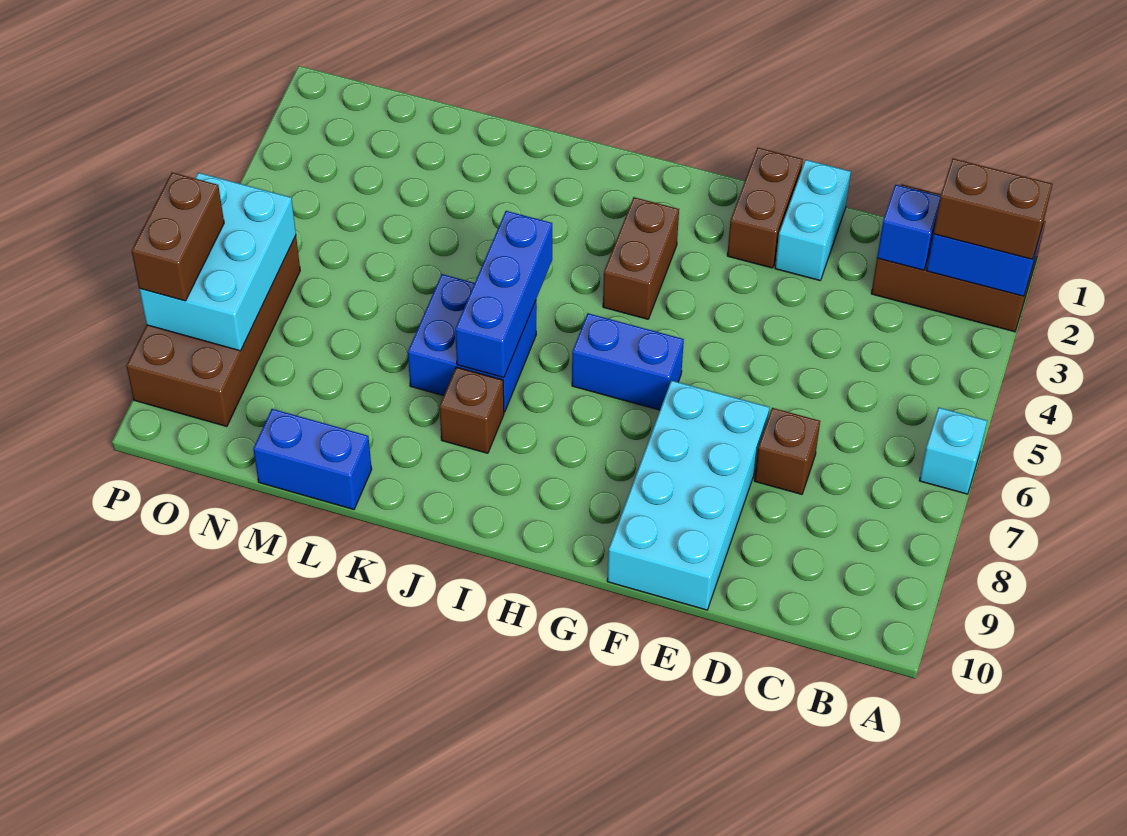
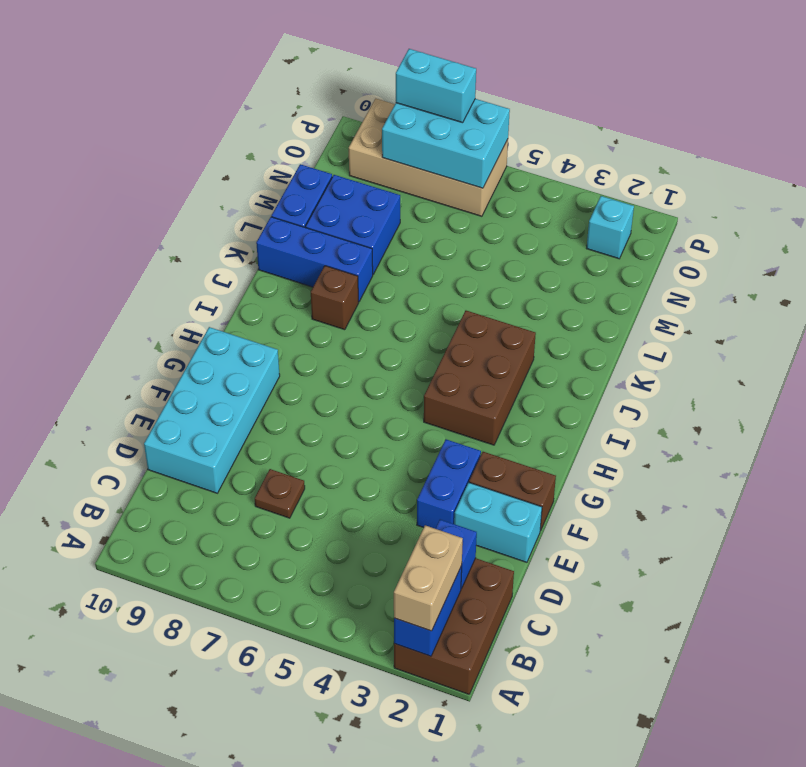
brown brick A2:B2 level 3 -> tan brick A2:B2 level 3
cyan brick A6 level 1 -> cyan brick O2 level 1
brown brick D7 level 1 -> brown plate D7 level 1
cyan brick E7:F10 level 1 -> cyan brick D9:G10 level 1
blue brick G6:H6 level 1 -> blue brick E3:F3 level 1
brown brick H3:H4 level 1 -> brown brick H3:J4 level 1
blue brick J5:J7 level 2 -> blue brick K8:K10 level 1
blue brick J6:K7 level 1 -> blue brick L8:M9 level 1
brown brick O6:P9 level 1 -> tan brick O6:P9 level 1
brown brick P7:P8 level 3 -> cyan brick P7:P8 level 3

